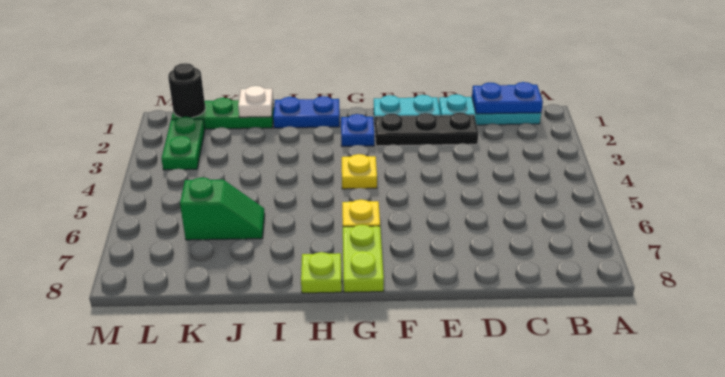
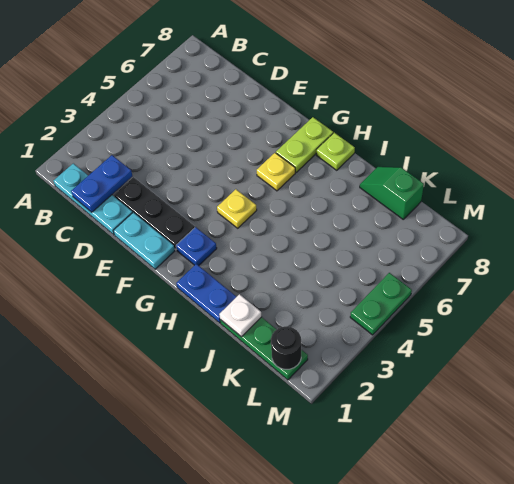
blue plate B1:C1 level 2 -> blue plate C1:C2 level 2
green slope J6:K6 level 1 top K -> green slope J8:K8 level 1 top K
green plate L2:L3 level 1 -> green plate M4:M5 level 1

